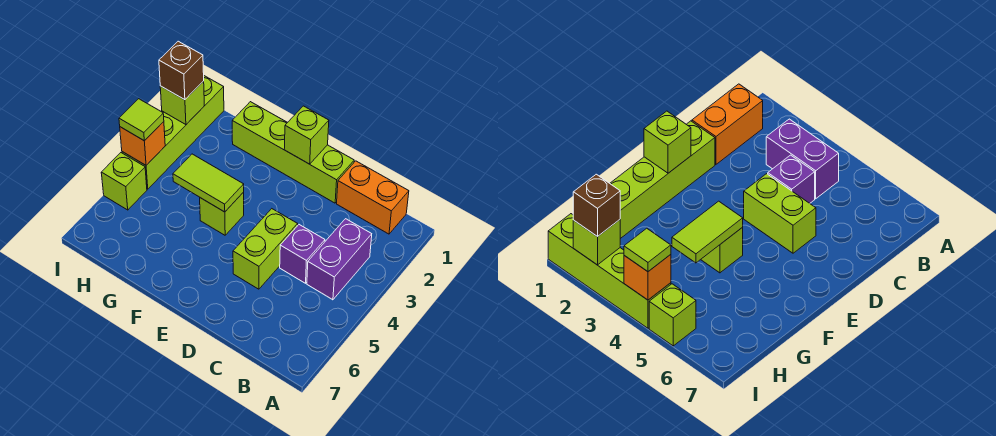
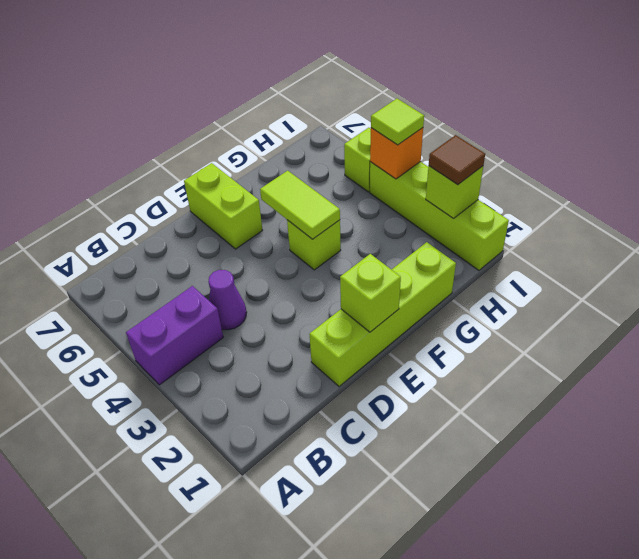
orange brick B1:C1 level 1 -> none
purple brick B3:B4 level 1 -> purple brick A4:B4 level 1
purple brick C4 level 1 -> purple cone C4 level 1
lime brick D4:D5 level 1 -> lime brick E6:E7 level 1
lime tile F4:G4 level 2 -> lime tile F4:F5 level 2
brown brick I2 level 3 -> brown tile I2 level 3

